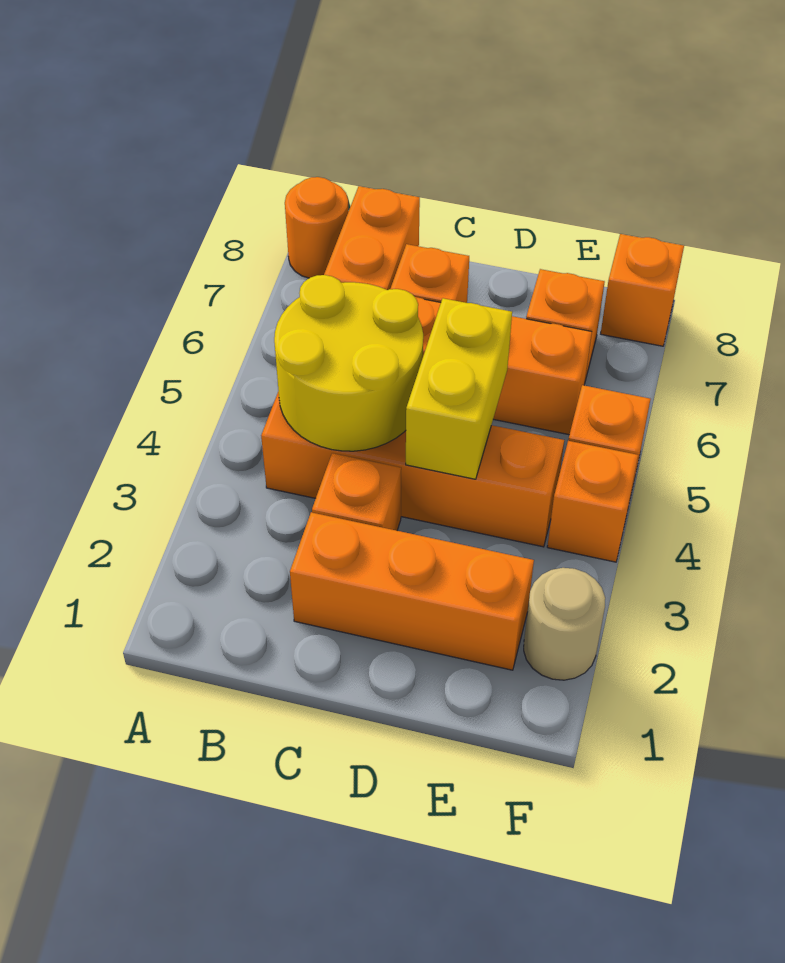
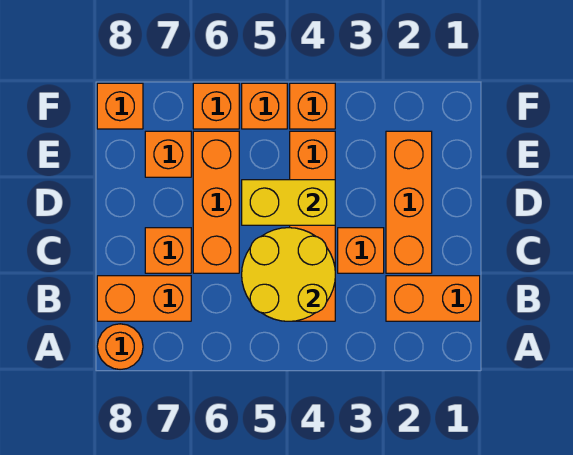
none -> orange brick B1:B2 level 1
tan round brick F2 level 1 -> none
none -> orange brick F6 level 1

